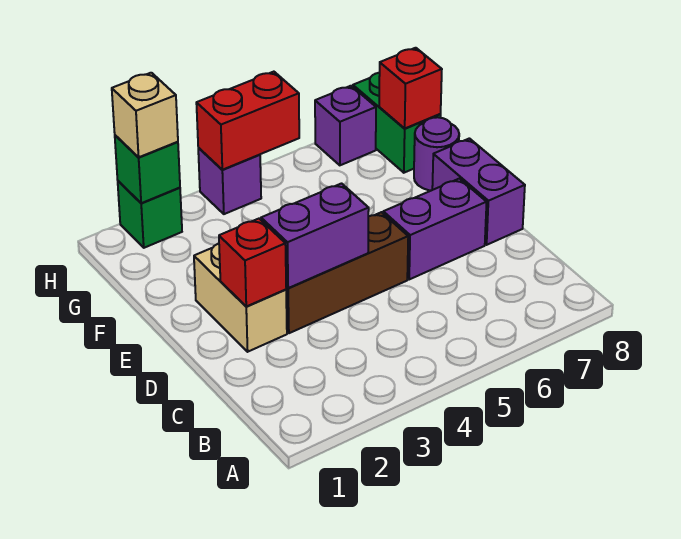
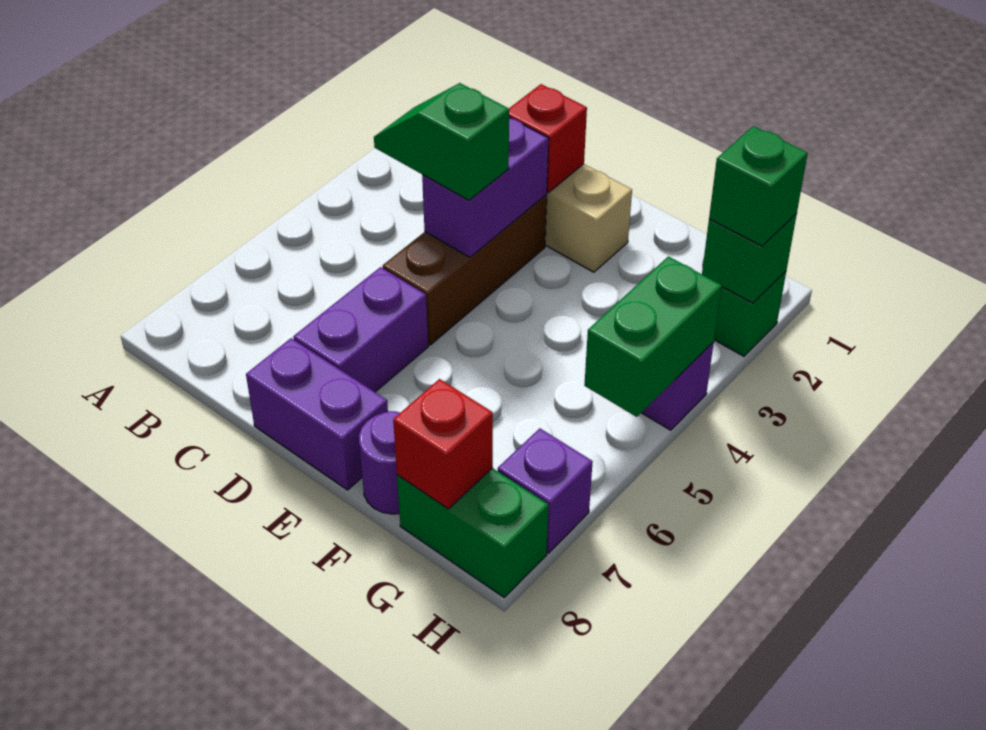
none -> green slope C4:D4 level 3 top D
tan brick H2 level 3 -> green brick H2 level 3
red brick H4:H5 level 2 -> green brick H4:H5 level 2

